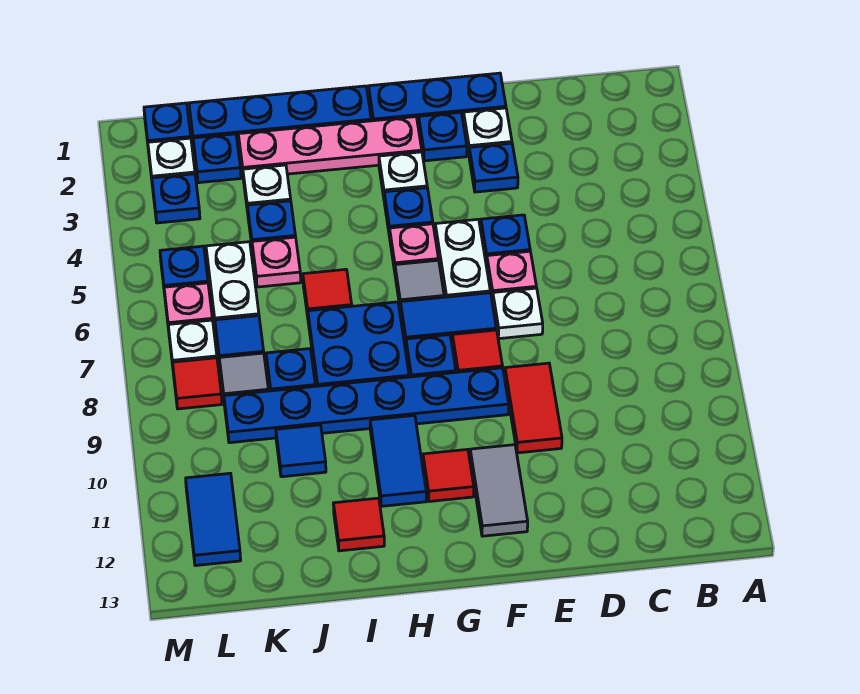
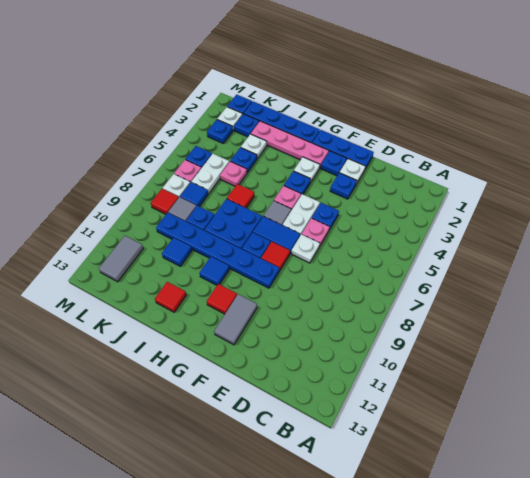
red tile E9:E10 level 1 -> none
blue tile H10:H11 level 1 -> blue tile H10 level 1
blue tile L11:L12 level 1 -> grey tile L11:L12 level 1

